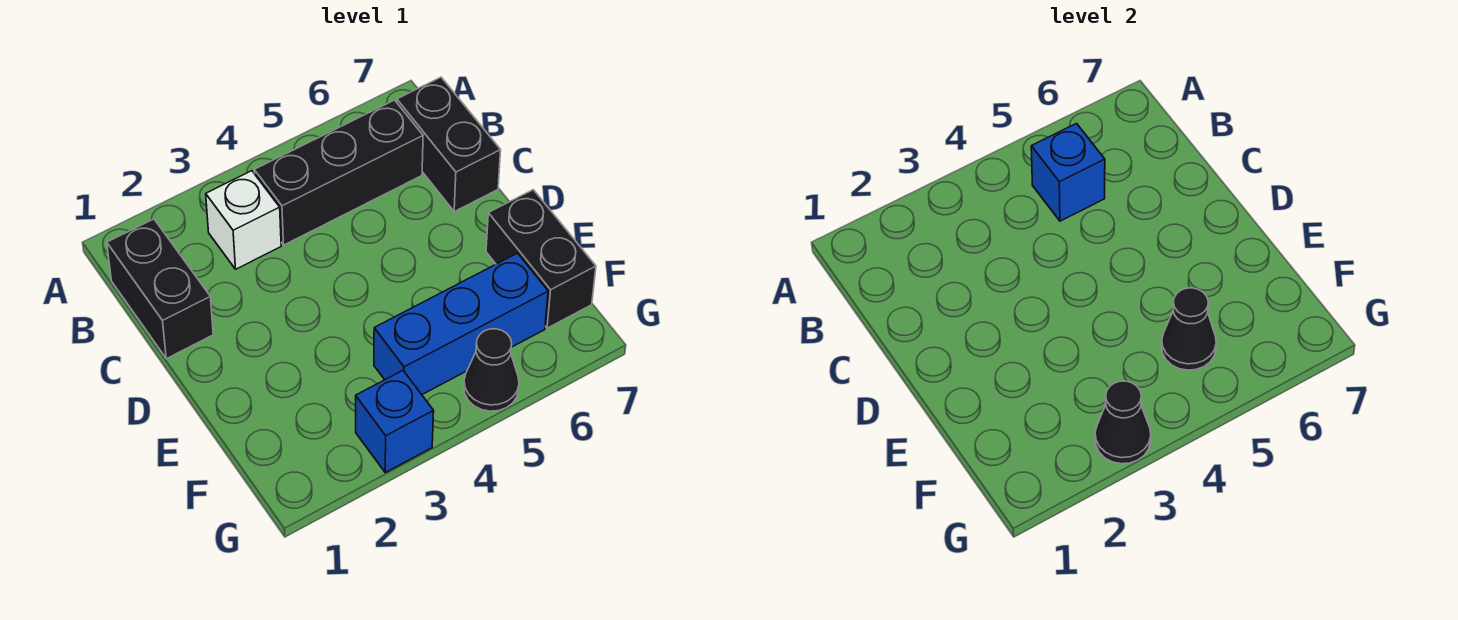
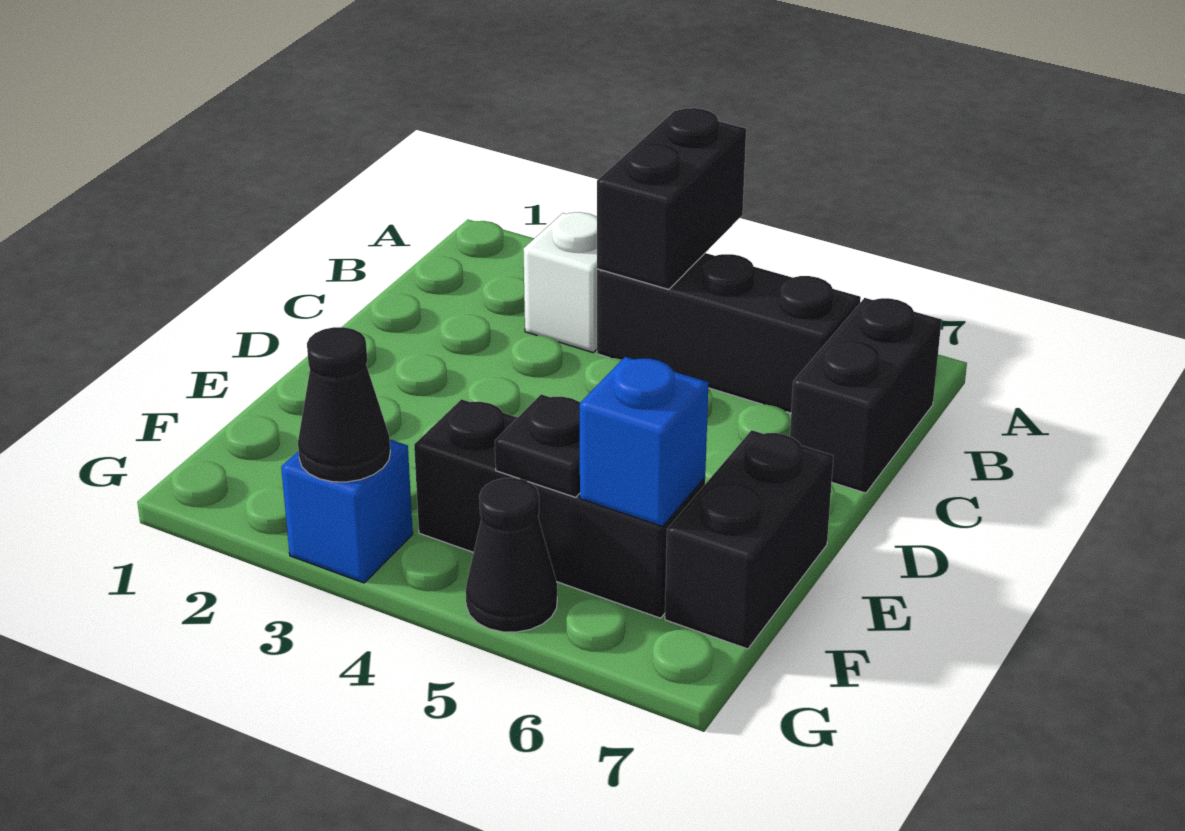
black brick B1:C1 level 1 -> black brick A4:B4 level 2
blue brick B5 level 2 -> blue brick F6 level 2
blue brick F4:F6 level 1 -> black brick F4:F6 level 1
black cone F5 level 2 -> black plate F5 level 2

